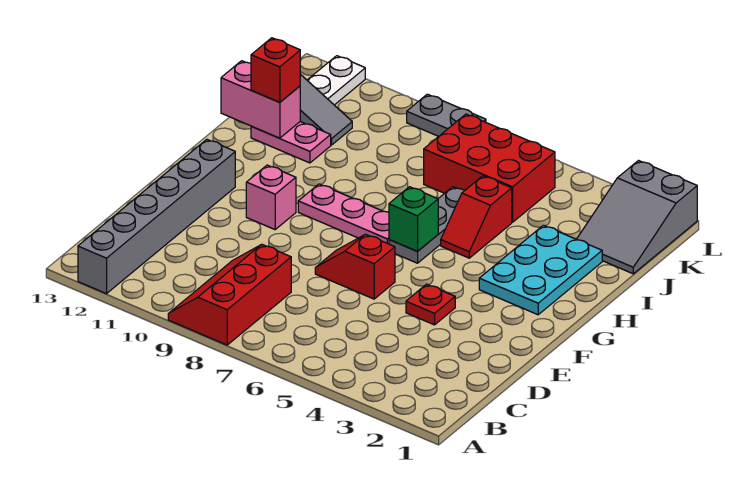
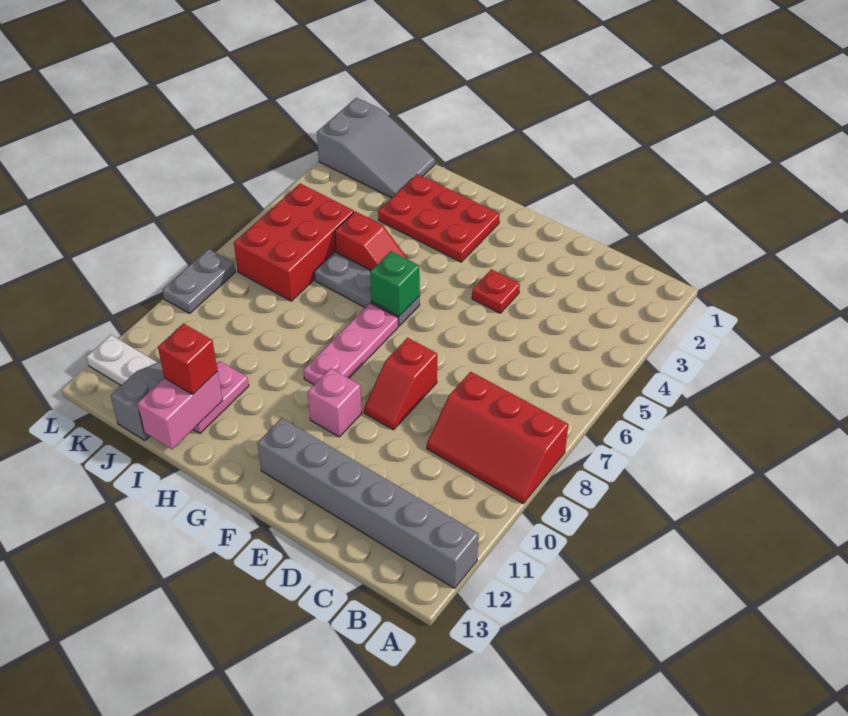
red slope E6:E7 level 1 top 6 -> red slope E8:E9 level 1 top 8
cyan plate G2:I3 level 1 -> red plate G2:I3 level 1

